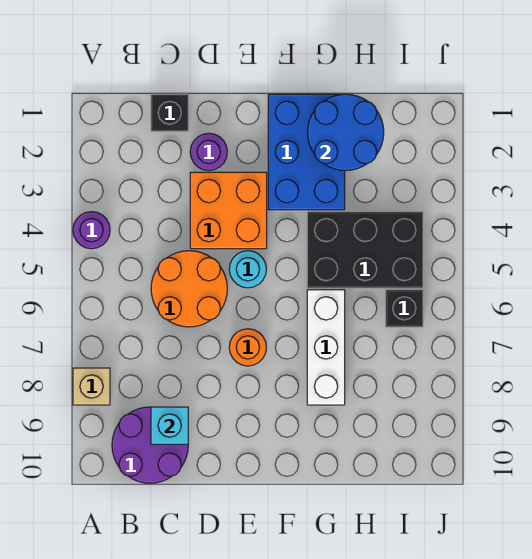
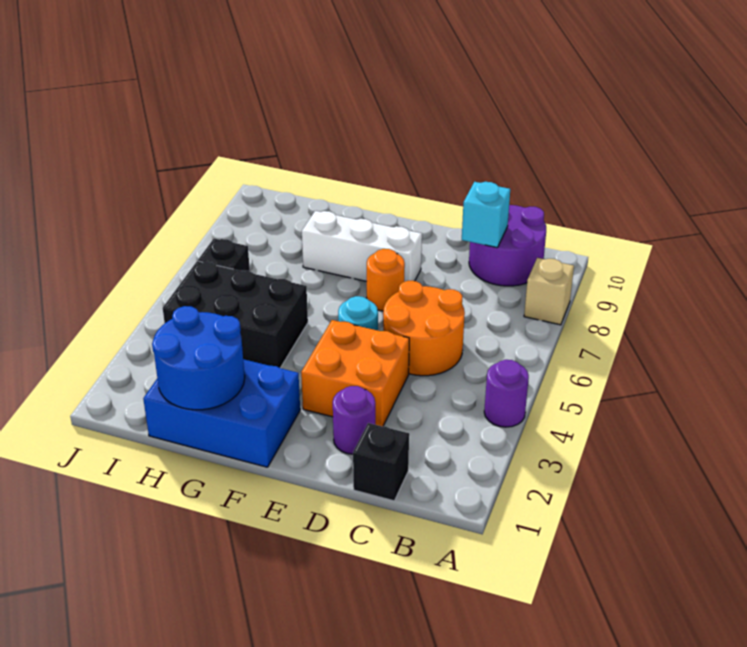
blue brick F1:G3 level 1 -> blue brick F1:H2 level 1
white brick G6:G8 level 1 -> white brick E8:G8 level 1

